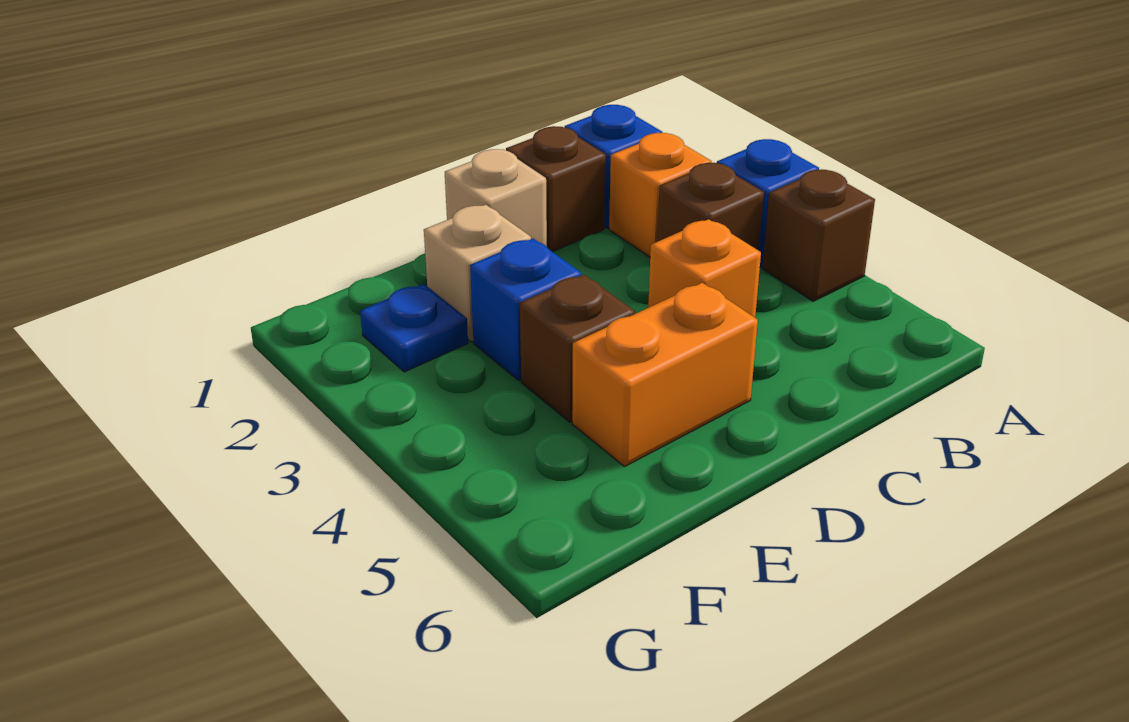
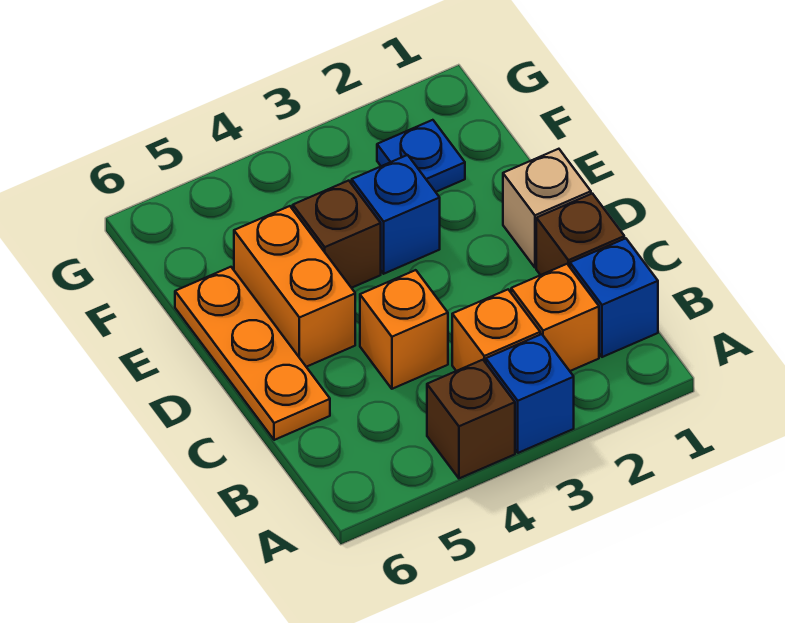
brown brick B3 level 1 -> orange brick B3 level 1
none -> orange plate C6:E6 level 1
tan brick E2 level 1 -> none

